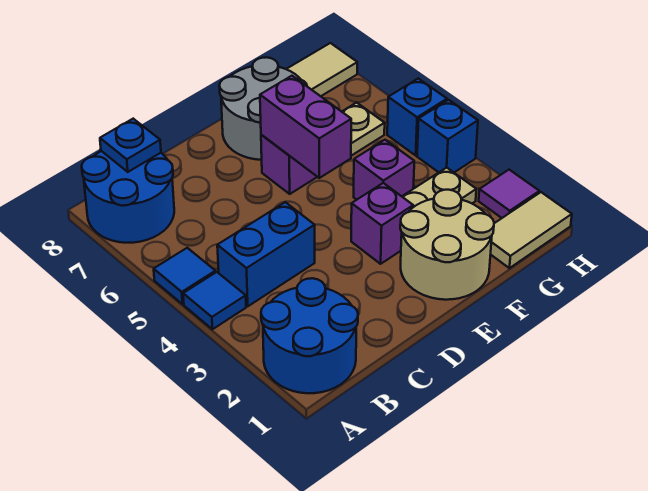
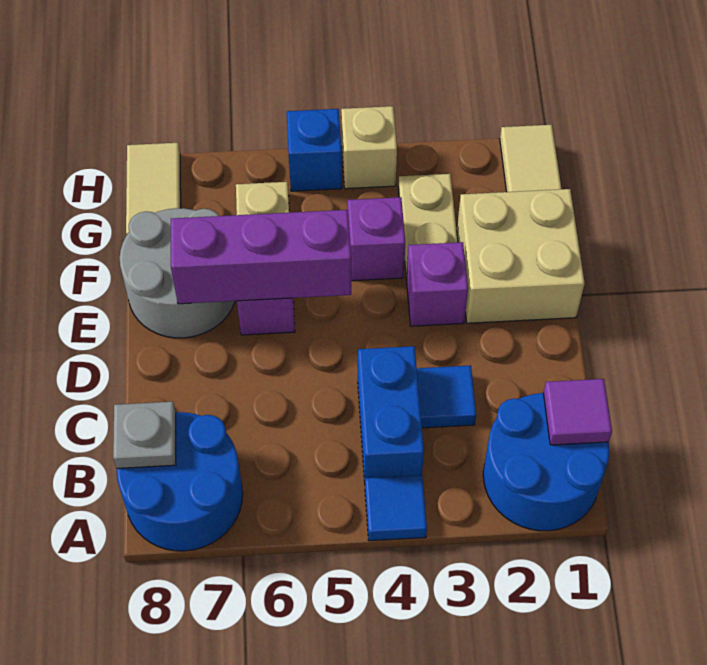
blue tile A5 level 1 -> blue tile C3 level 1
blue plate B8 level 2 -> grey plate B8 level 2
tan round brick E1:F2 level 1 -> tan brick E1:F2 level 1
purple brick E5:E6 level 2 -> purple brick E5:E7 level 2
purple tile H2 level 1 -> purple tile B1 level 2
blue brick H4 level 1 -> tan brick H4 level 1

